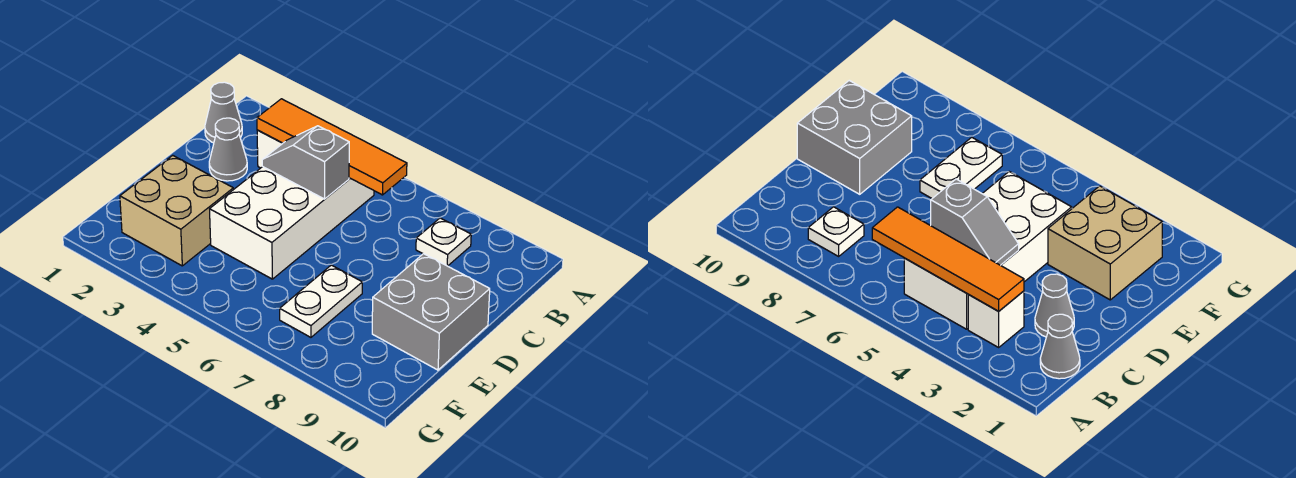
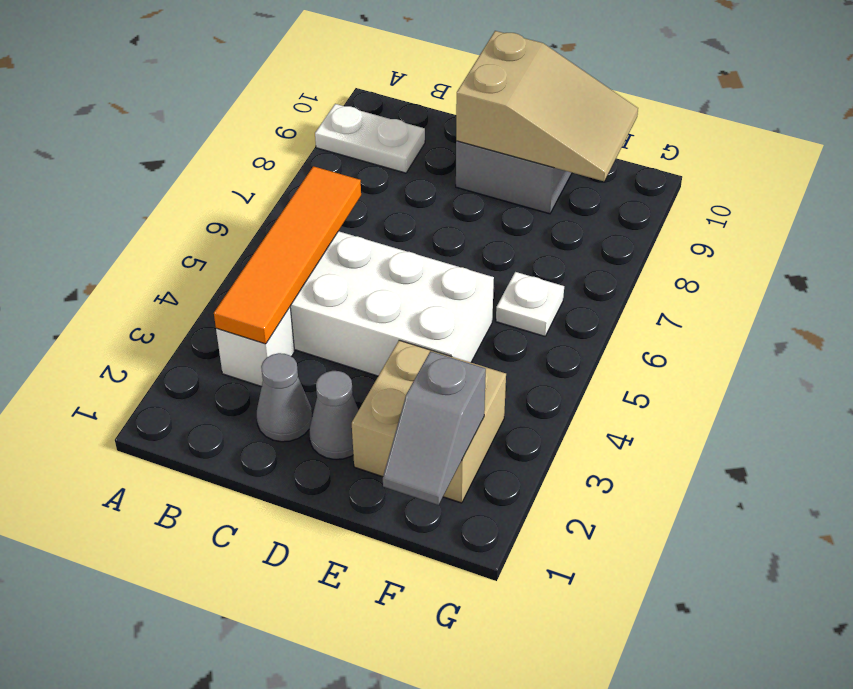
grey cone B1 level 1 -> grey cone D2 level 1
white plate B8 level 1 -> white plate F6 level 1
grey slope C4:C5 level 2 top 5 -> grey slope F1:F2 level 2 top 2
none -> tan slope D9:F10 level 2 top D
white plate E7:F7 level 1 -> white plate A9:B9 level 1

